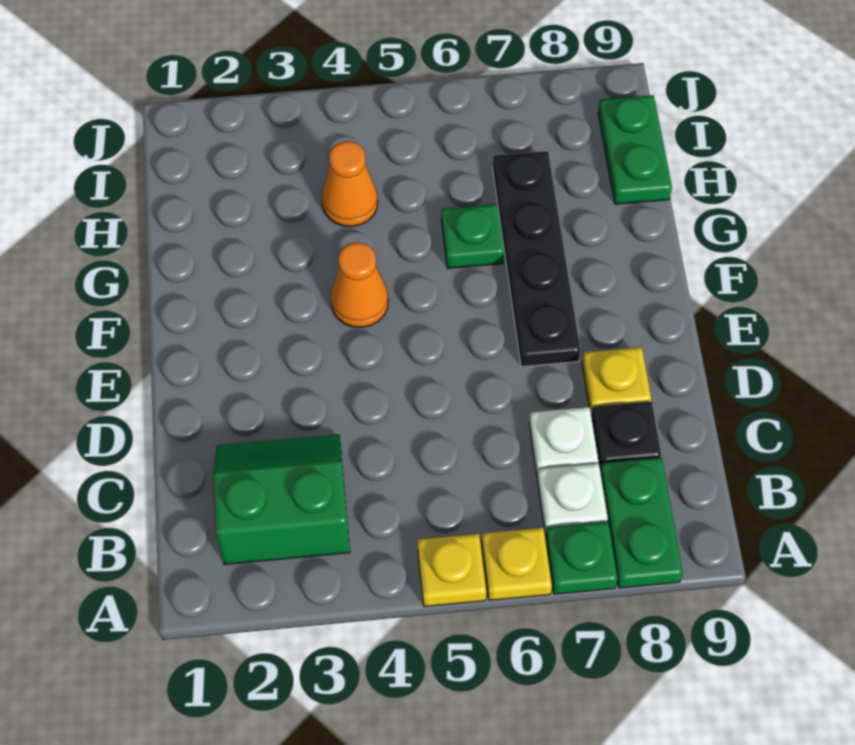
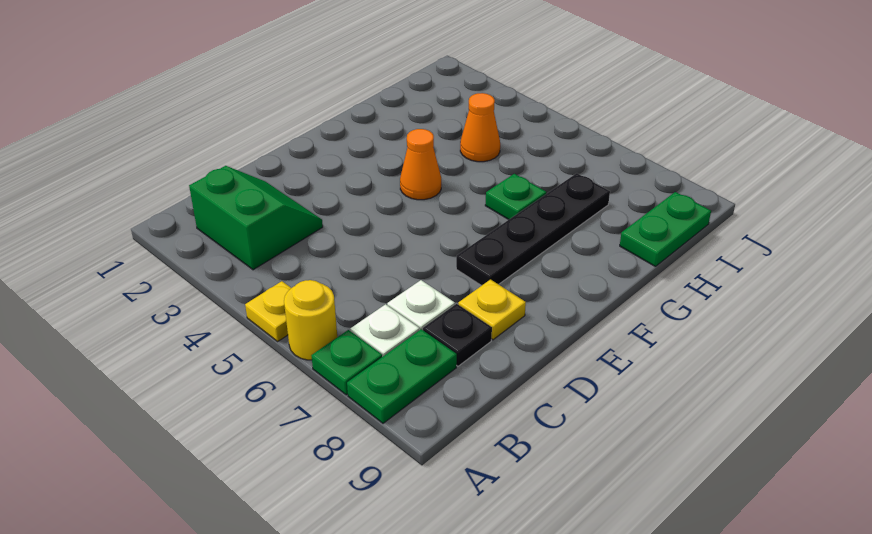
yellow plate A6 level 1 -> yellow round brick A6 level 1

